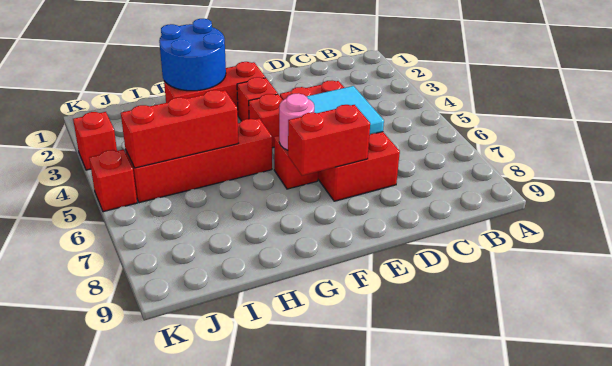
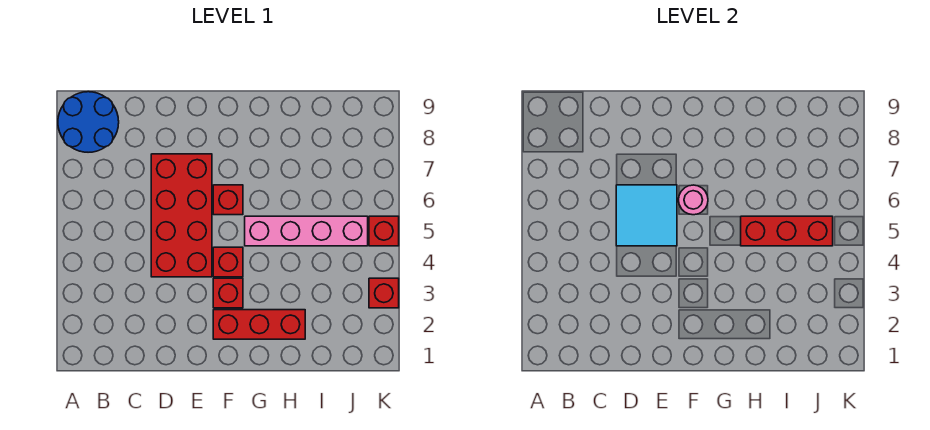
red brick E7:F7 level 2 -> none
blue round brick G1:H2 level 2 -> blue round brick A8:B9 level 1
red brick G5:J5 level 1 -> pink brick G5:J5 level 1

